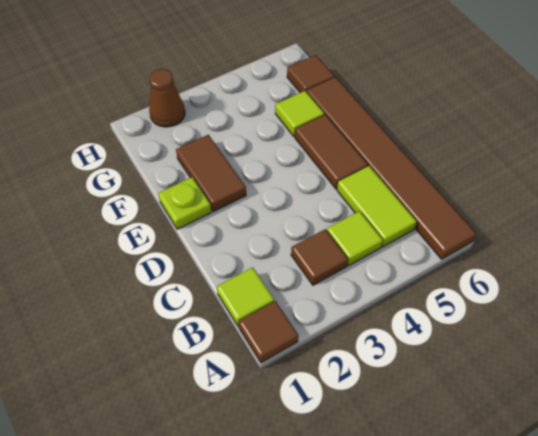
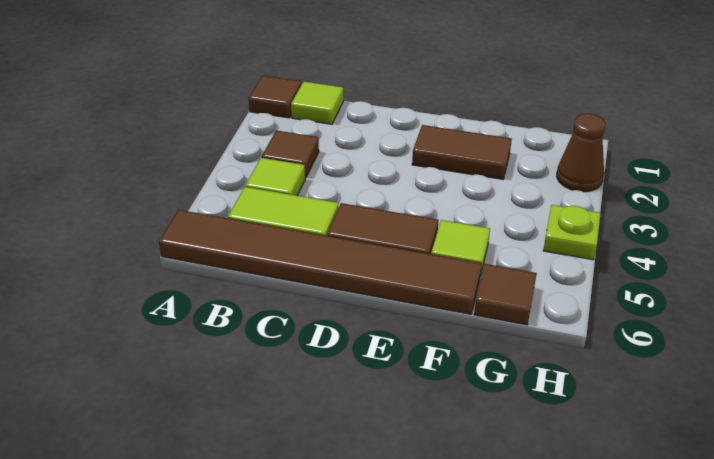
lime plate E1 level 1 -> lime plate H4 level 1

